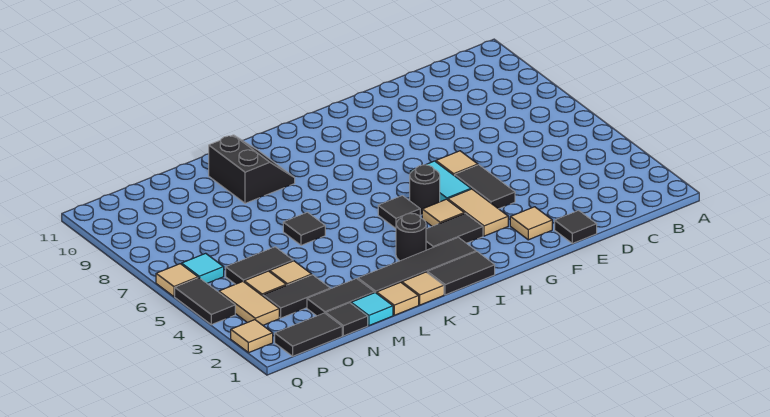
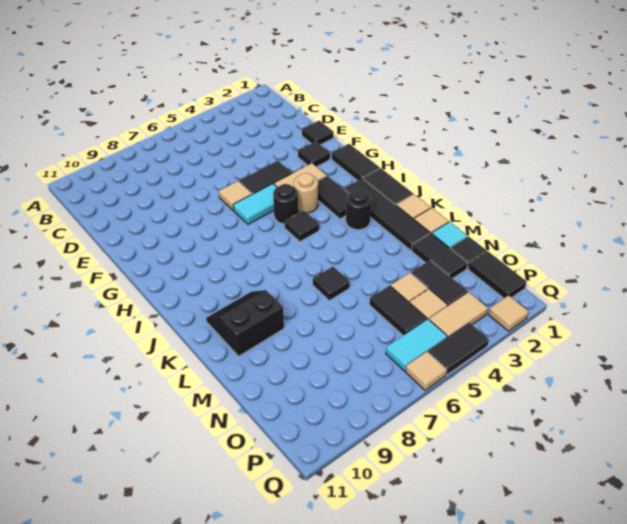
tan tile F2 level 1 -> black tile F2 level 1
none -> black tile G1:H1 level 1
tan tile H4 level 1 -> tan round brick H4 level 1
cyan tile P6 level 1 -> cyan tile P5:P6 level 1

